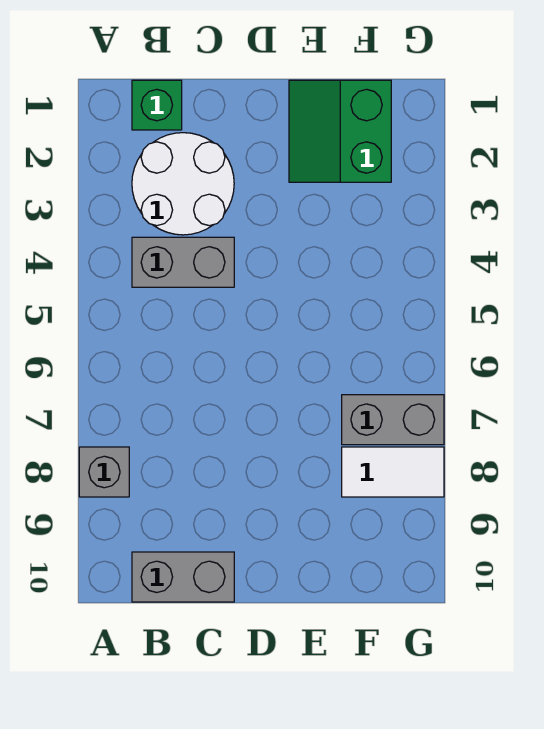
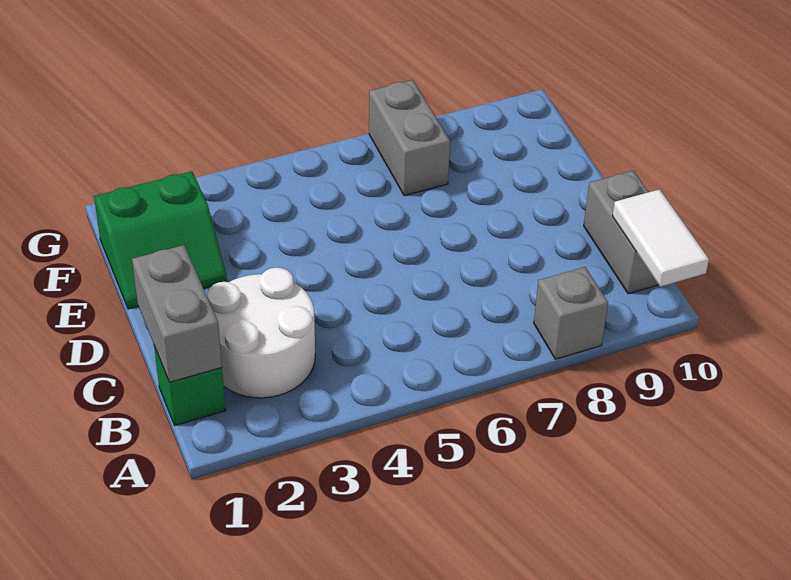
grey brick B4:C4 level 1 -> grey brick B1:C1 level 2
white tile F8:G8 level 1 -> white tile A10:B10 level 2

